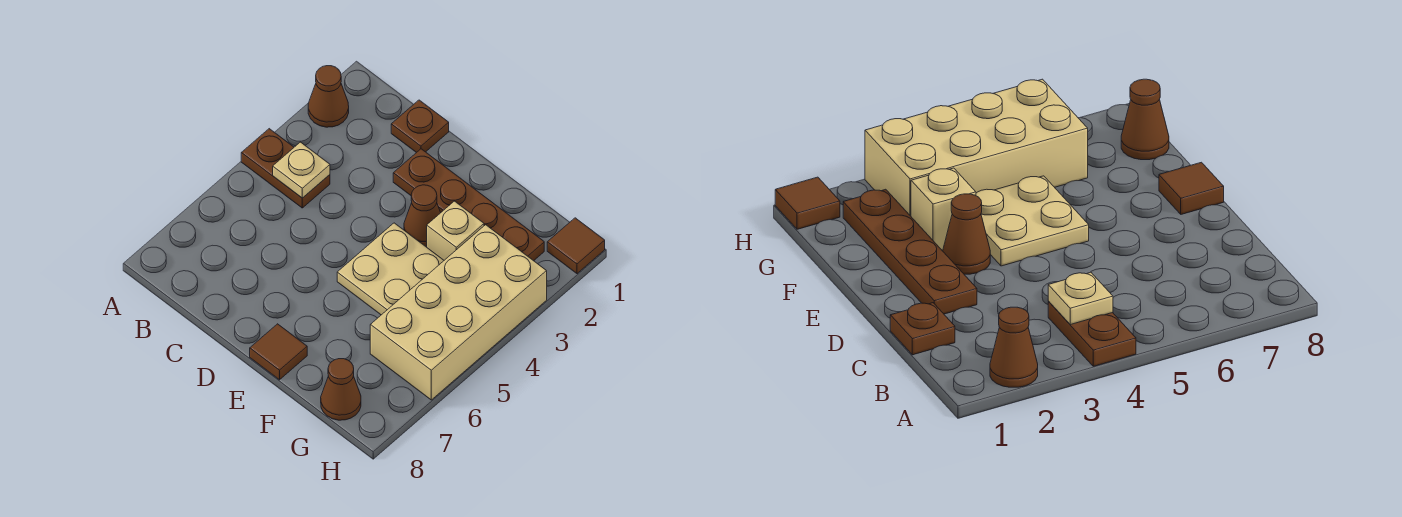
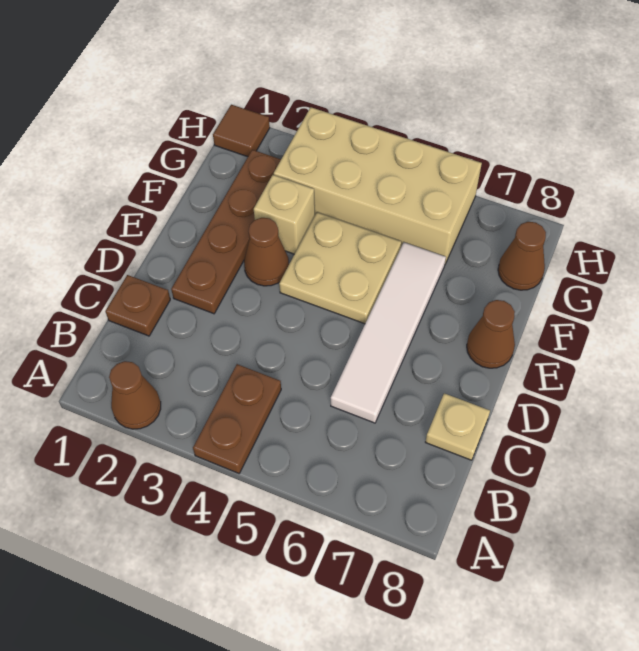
tan plate B4 level 2 -> tan plate C8 level 1
none -> white tile C6:F6 level 1
brown tile E8 level 1 -> brown cone E8 level 1

